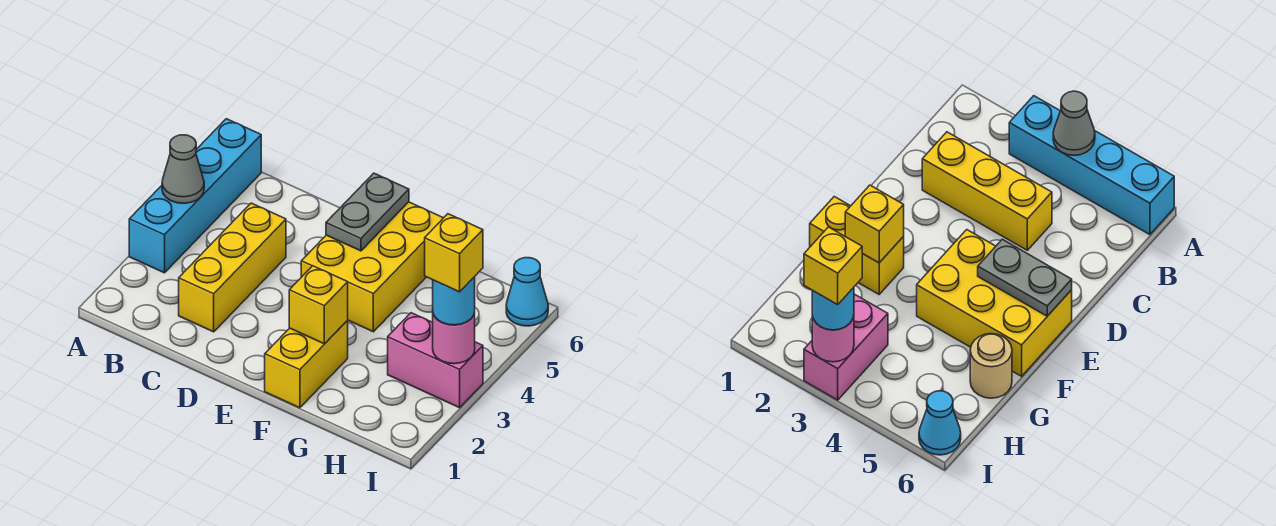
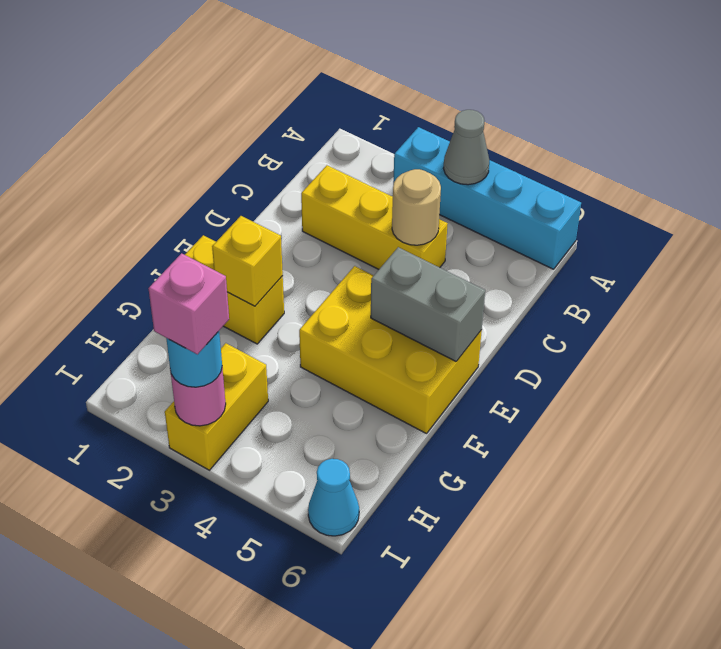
grey plate E5:E6 level 2 -> grey brick E5:E6 level 2
tan round brick G6 level 1 -> tan round brick C4 level 2
pink brick H3:I3 level 1 -> yellow brick H3:I3 level 1
yellow brick I3 level 4 -> pink brick I3 level 4

